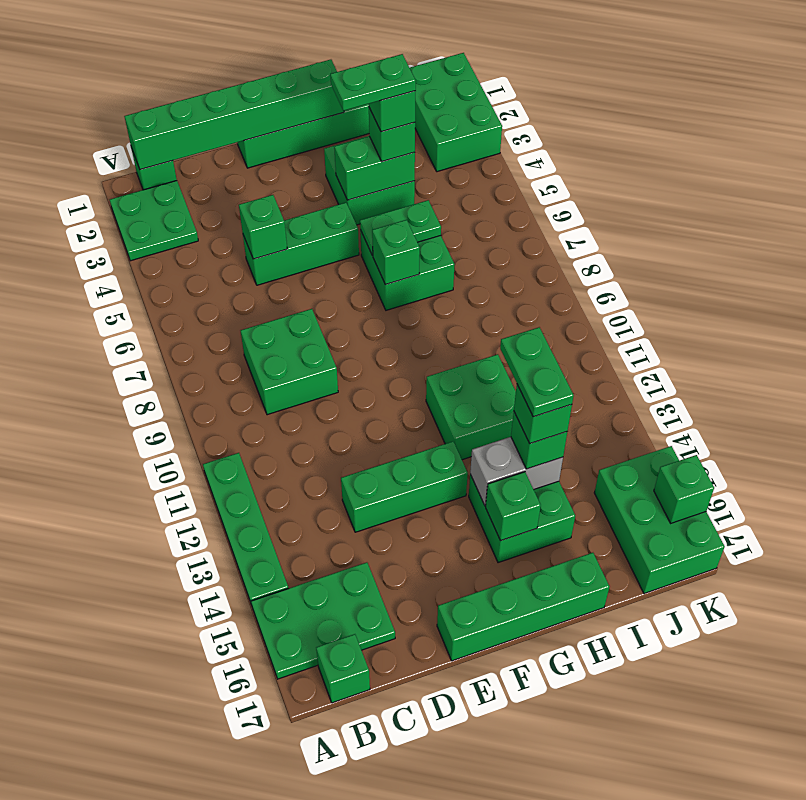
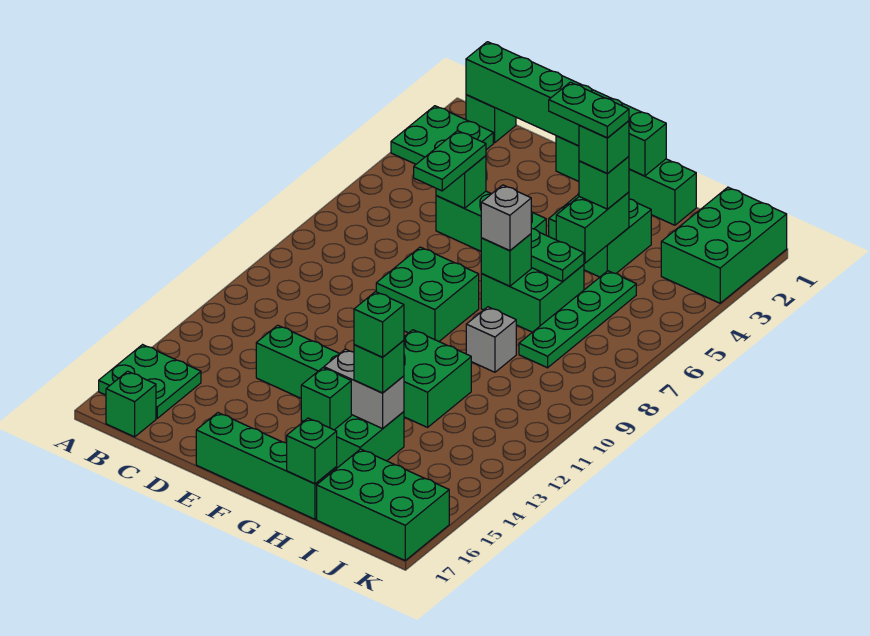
green plate A11:A14 level 1 -> green plate I5:I8 level 1
green plate A15:C16 level 1 -> green plate A15:B16 level 1
green brick C8:D9 level 1 -> green brick E8:F9 level 1
green brick G4:H4 level 2 -> green brick H4:H5 level 2
none -> grey brick G7 level 3
none -> grey brick H9 level 1
green plate H13:H14 level 5 -> green plate D5:D6 level 3
green brick J15:K17 level 1 -> green brick I16:K17 level 1
green brick K16 level 2 -> green brick H17 level 2

